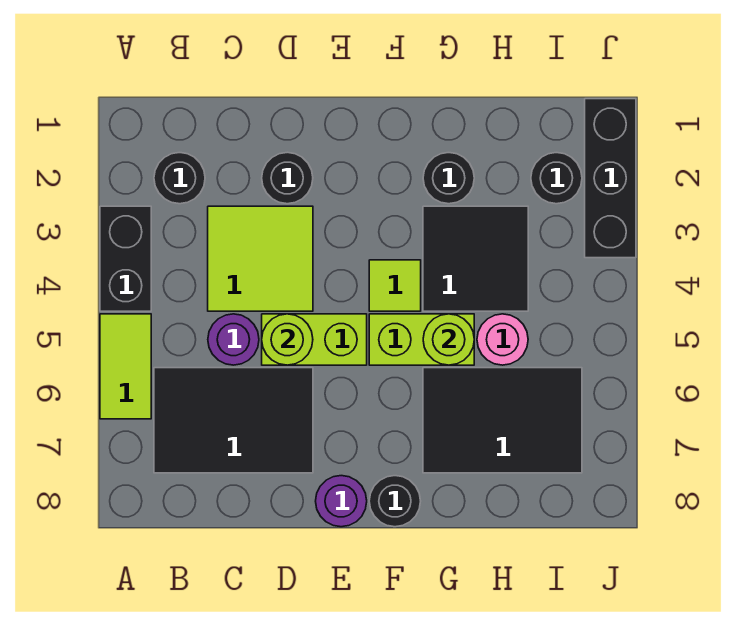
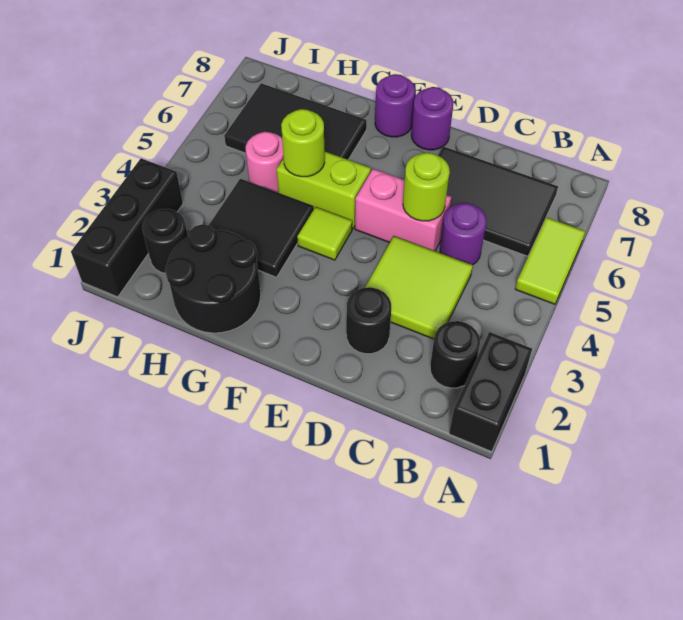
black brick A3:A4 level 1 -> black brick A1:A2 level 1
lime brick D5:E5 level 1 -> pink brick D5:E5 level 1
black round brick F8 level 1 -> purple round brick F8 level 1
black round brick G2 level 1 -> black round brick G1:H2 level 1

